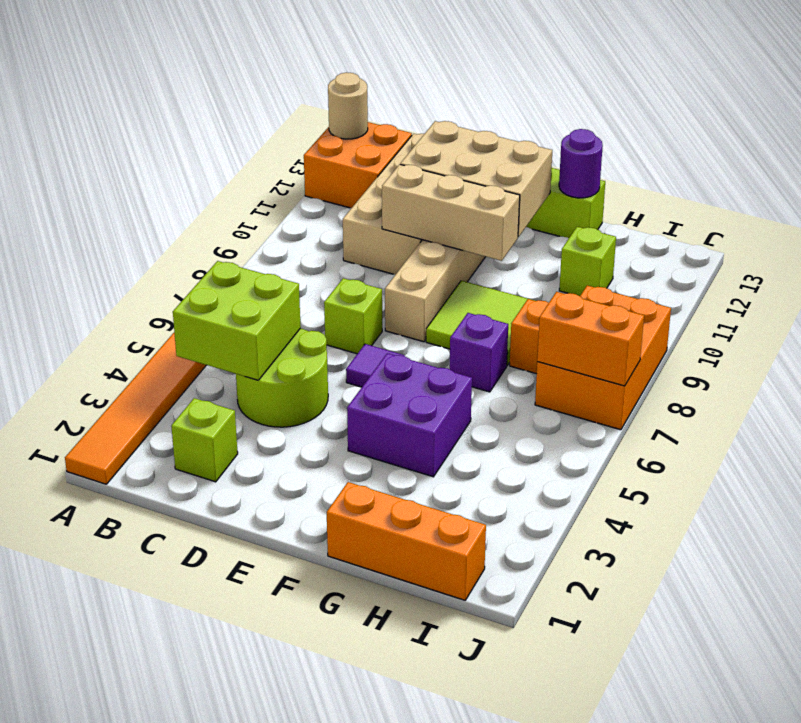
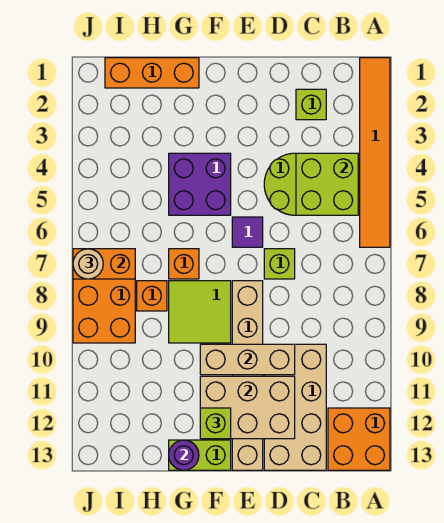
tan round brick A13 level 2 -> tan round brick J7 level 3
purple brick G7 level 1 -> orange brick G7 level 1
lime brick H11 level 1 -> lime brick F12 level 3

